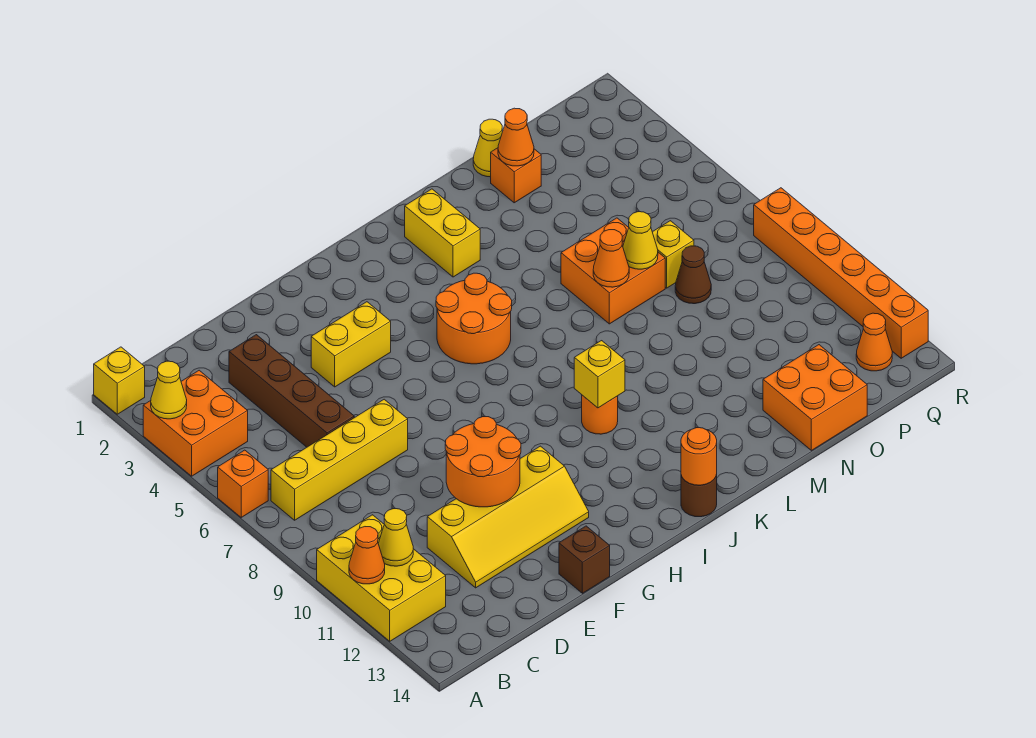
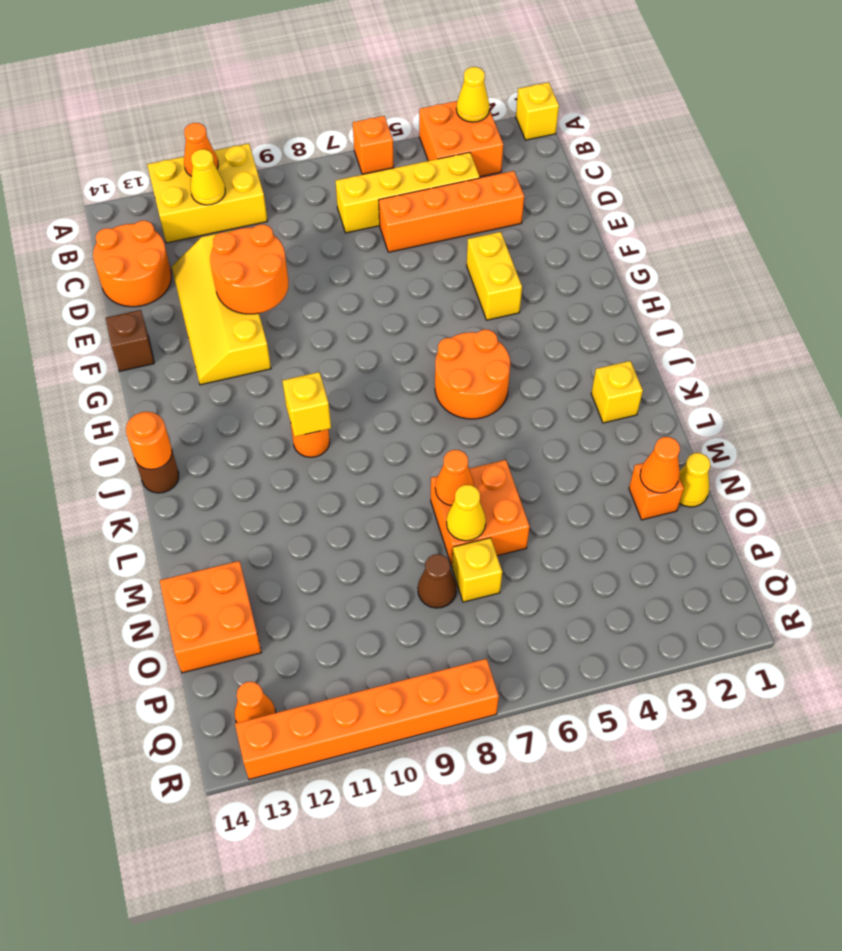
yellow brick B7:E7 level 1 -> yellow brick C4:C7 level 1
none -> orange round brick C13:D14 level 1
brown brick D3:D6 level 1 -> orange brick D3:D6 level 1
yellow brick K2:K3 level 1 -> yellow brick K2 level 1

